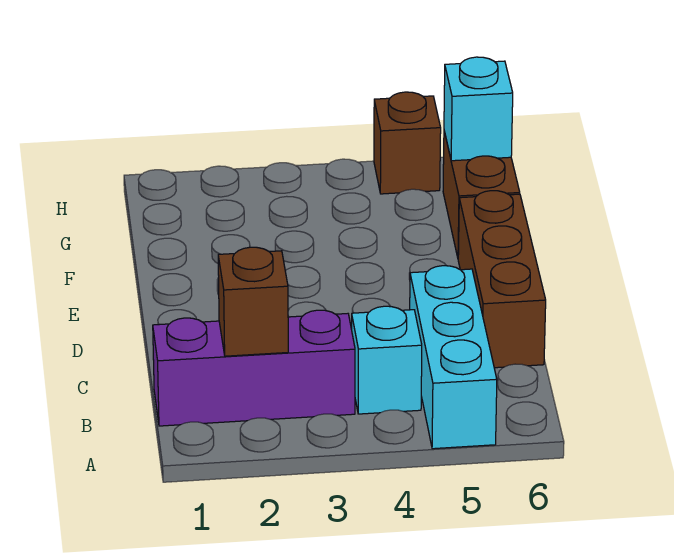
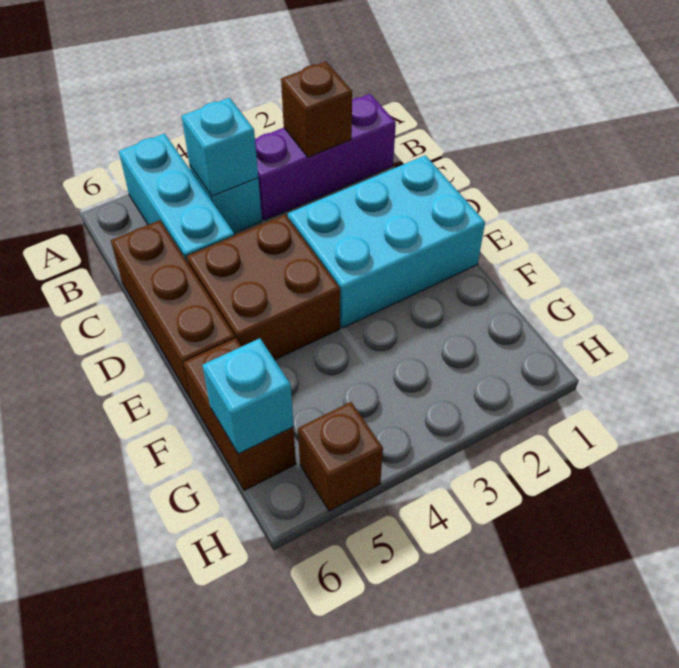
none -> cyan brick B4 level 2
none -> cyan brick D1:E3 level 1
none -> brown brick D4:E5 level 1

